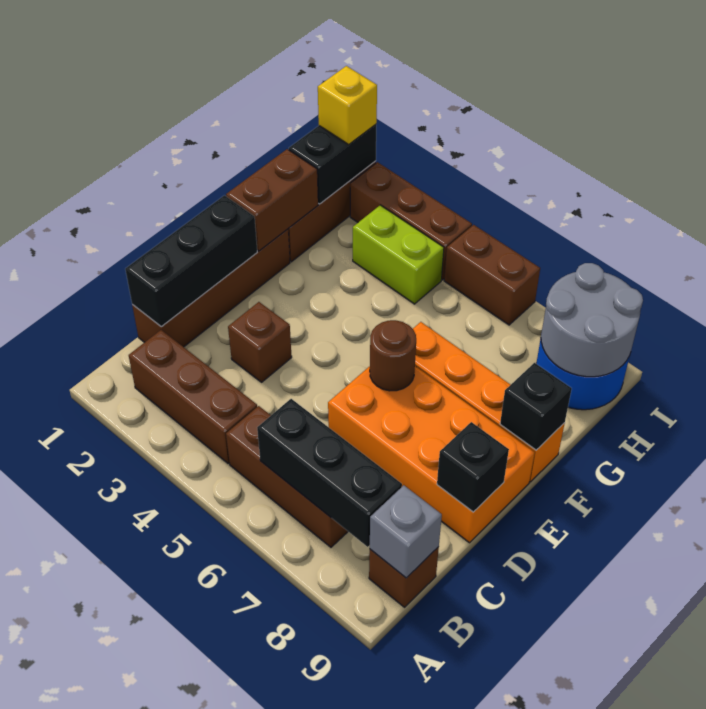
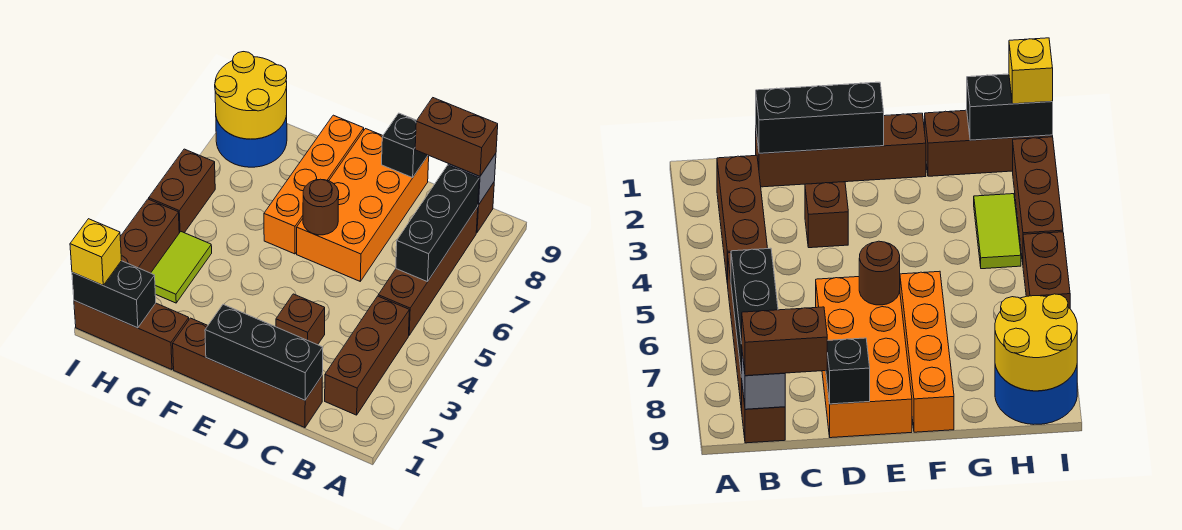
brown brick B5:B7 level 1 -> brown brick B5:B8 level 1
brown brick F1:G1 level 2 -> brown brick B9:C9 level 3
black brick F9 level 2 -> none
lime brick H3:H4 level 1 -> lime tile H3:H4 level 1
grey round brick H8:I9 level 2 -> yellow round brick H8:I9 level 2

